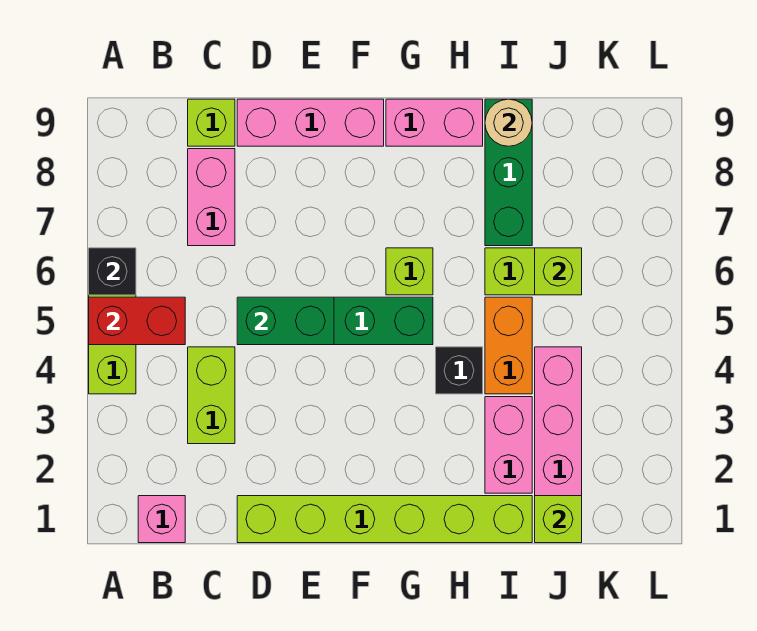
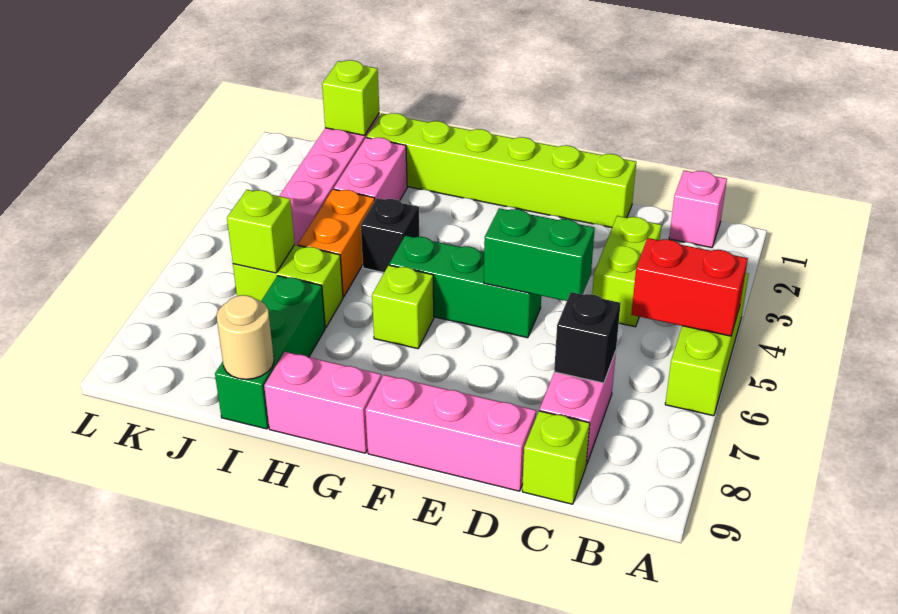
black brick A6 level 2 -> black brick C7 level 2

